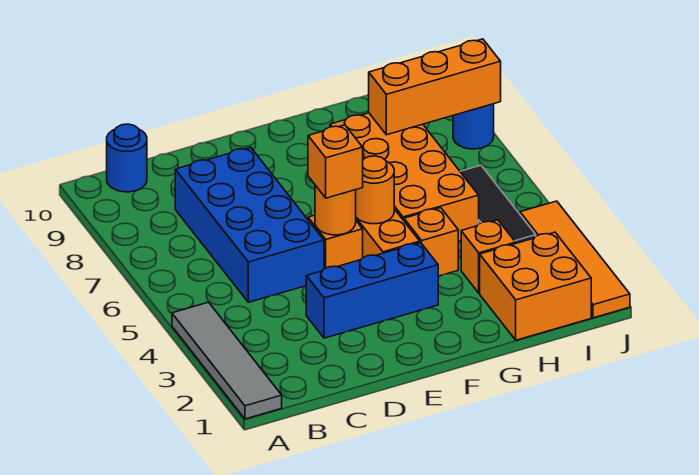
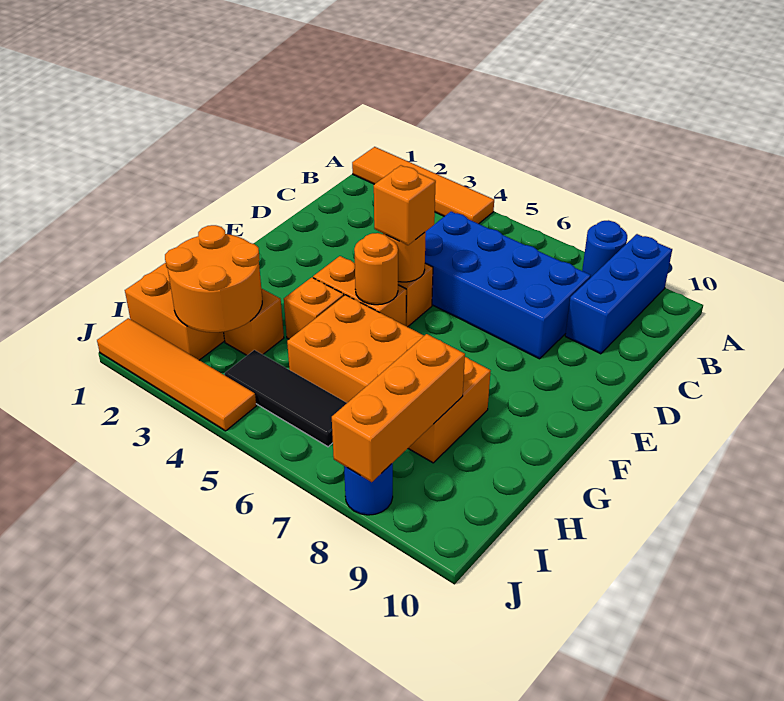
grey tile A1:A4 level 1 -> orange tile A1:A4 level 1
blue round brick B10 level 1 -> blue round brick A8 level 1
blue brick D3:F3 level 1 -> blue brick A9:C9 level 1
none -> orange round brick H2:I3 level 2

